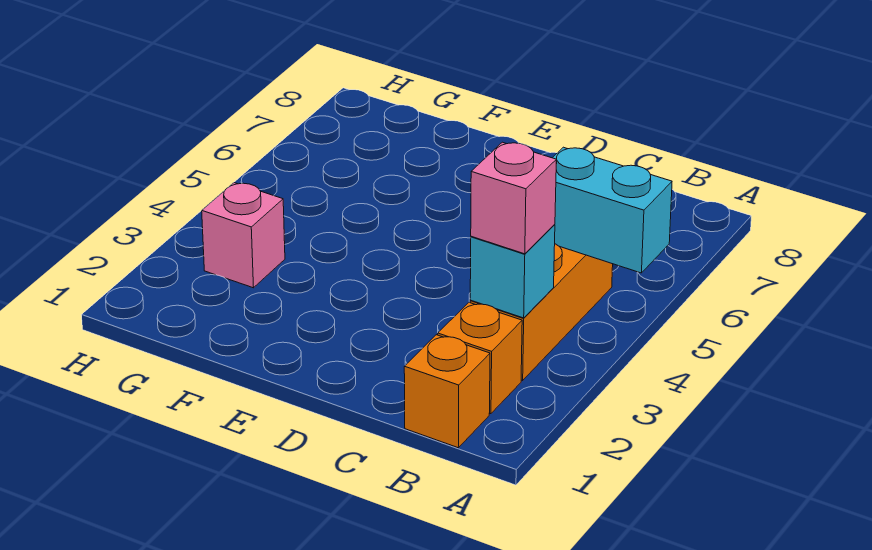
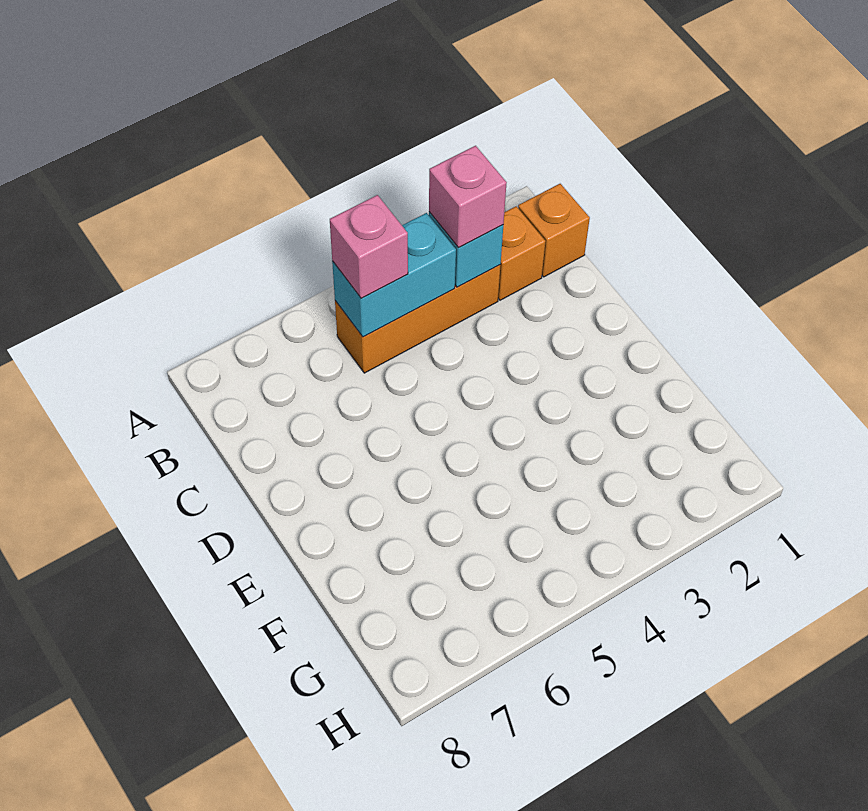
cyan brick A5:B5 level 2 -> cyan brick B4:B5 level 2
pink brick G3 level 1 -> pink brick B5 level 3

